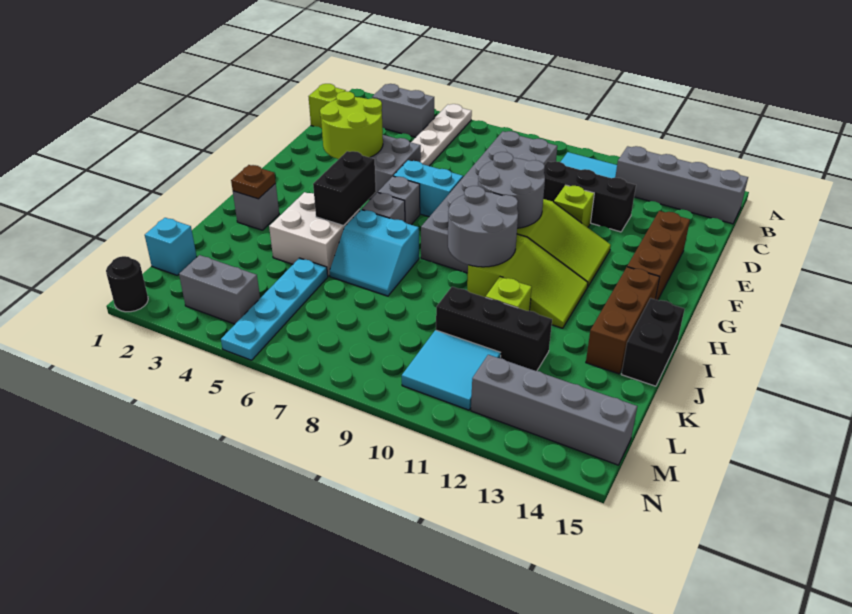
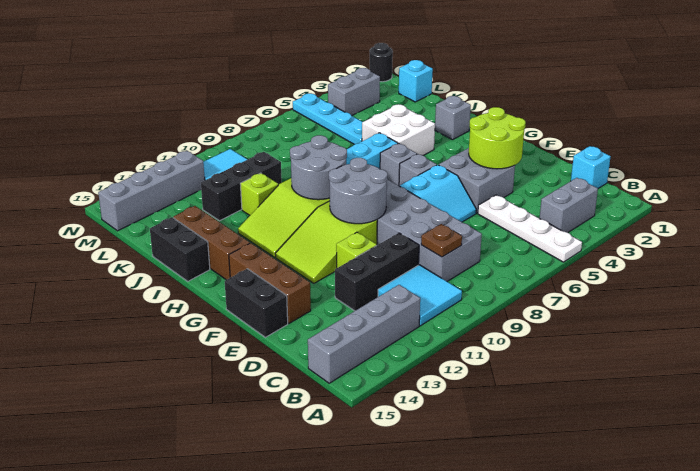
lime brick C1 level 1 -> cyan brick C1 level 1
black brick H5:I5 level 2 -> black brick E15:F15 level 1
brown plate I2 level 2 -> brown plate C9 level 2

